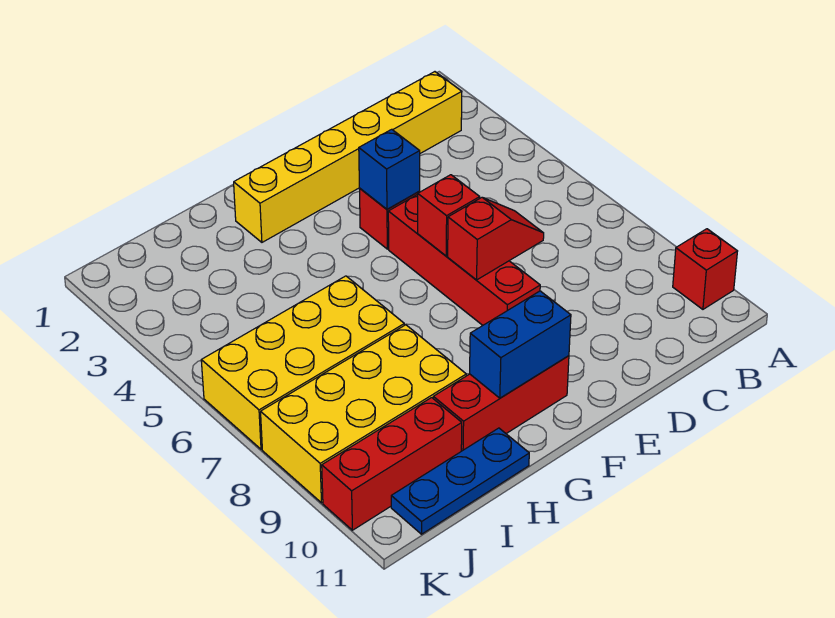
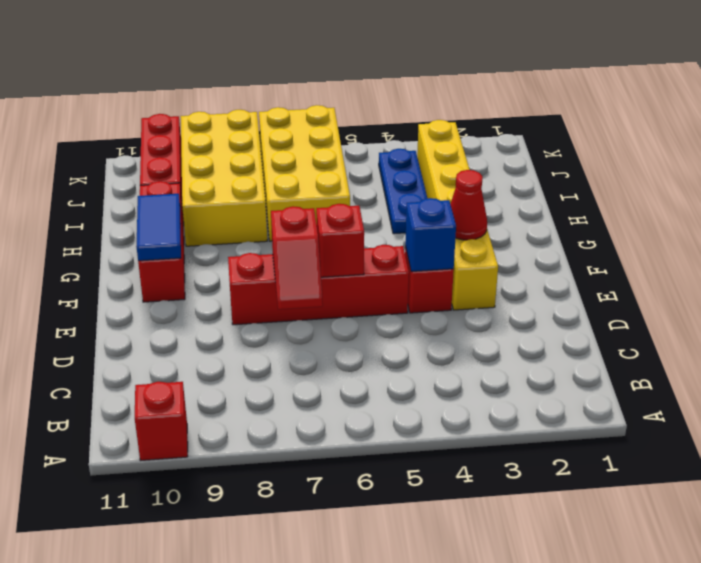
yellow brick B2:G2 level 1 -> yellow brick E3:J3 level 1
none -> red cone F3 level 2
blue brick F10:G10 level 2 -> blue tile F10:G10 level 2
blue plate H11:J11 level 1 -> blue plate H4:J4 level 1

